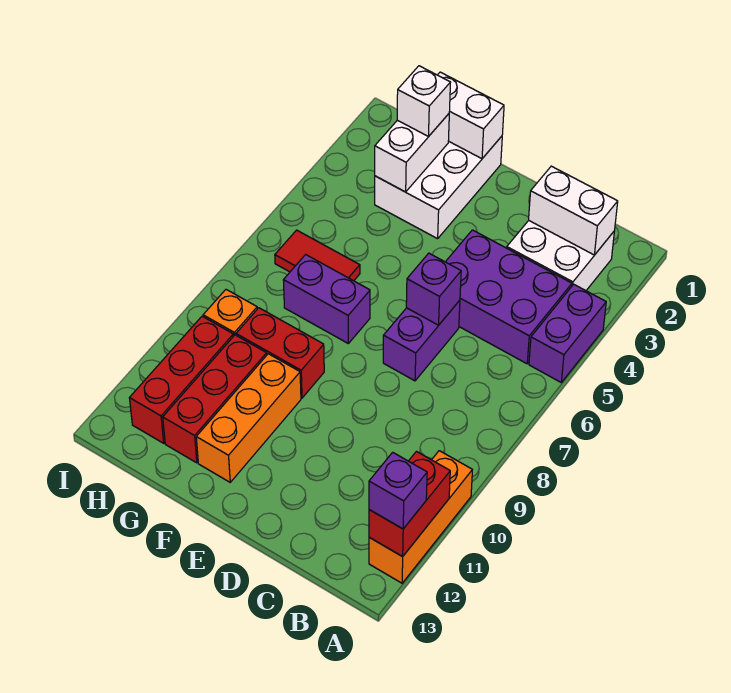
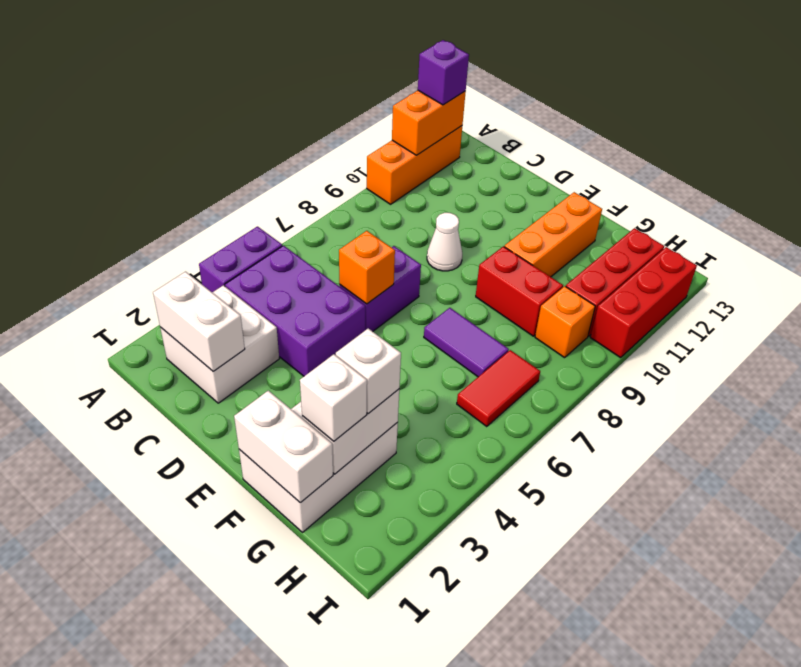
red brick A11:A12 level 2 -> orange brick A11:A12 level 2
purple brick D6 level 2 -> orange brick D6 level 2
none -> white cone D9 level 1
purple brick F7:G7 level 1 -> purple tile F7:G7 level 1
none -> white brick G3 level 3
red tile G6:H6 level 1 -> red tile H6:H7 level 1
red brick G10:G12 level 1 -> red brick I10:I12 level 1

